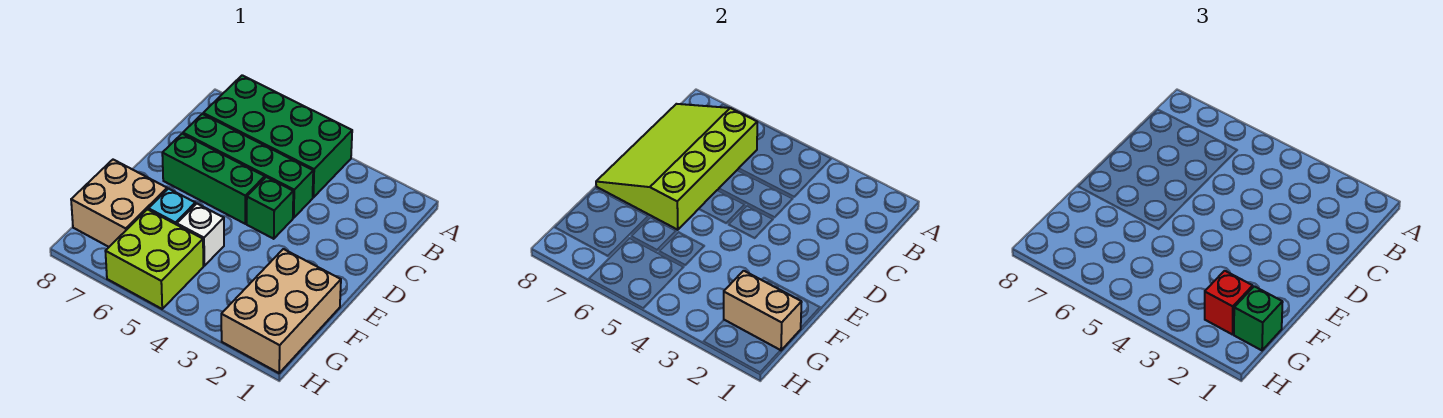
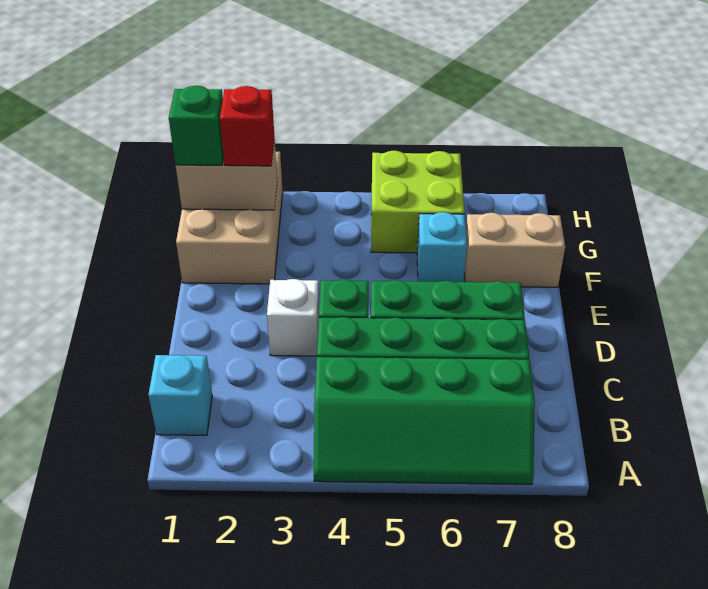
green brick A4:B7 level 1 -> green slope A4:B7 level 1 top B
none -> cyan brick B1 level 1
lime slope B6:E8 level 2 top 6 -> none
white brick F5 level 1 -> white brick D3 level 1
tan brick F7:G8 level 1 -> tan brick F7:F8 level 1

